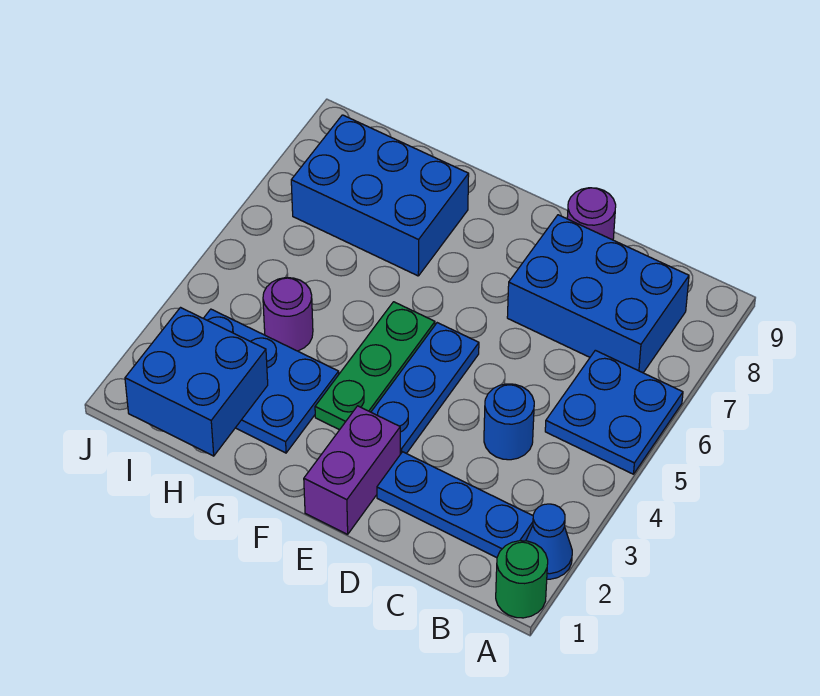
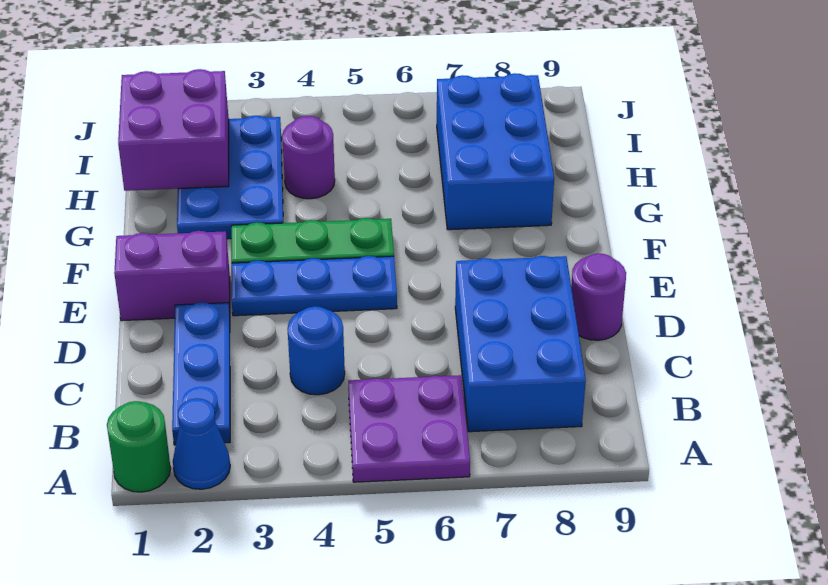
blue plate A5:B6 level 1 -> purple plate A5:B6 level 1
blue brick H1:I2 level 2 -> purple brick H1:I2 level 2

